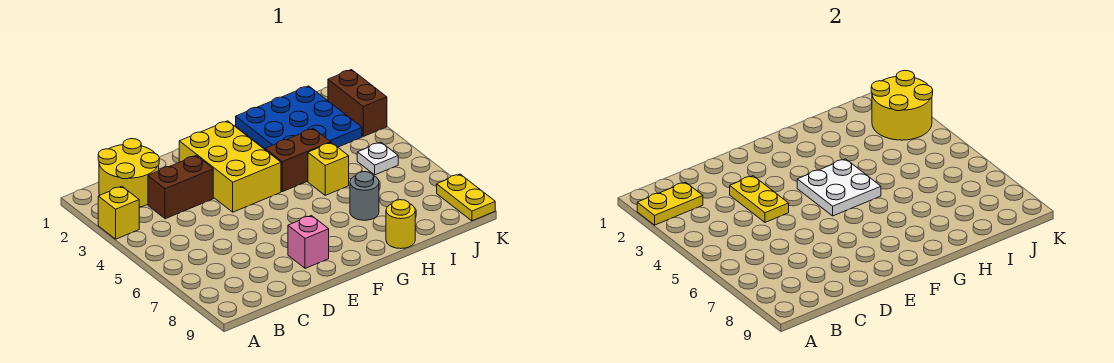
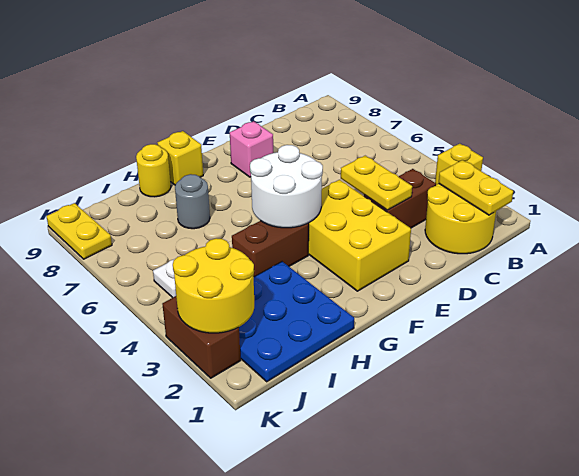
yellow plate A2:B2 level 2 -> yellow plate B1:B2 level 2
white plate F4:G5 level 2 -> white round brick F4:G5 level 2
yellow brick H5 level 1 -> yellow brick G9 level 1

